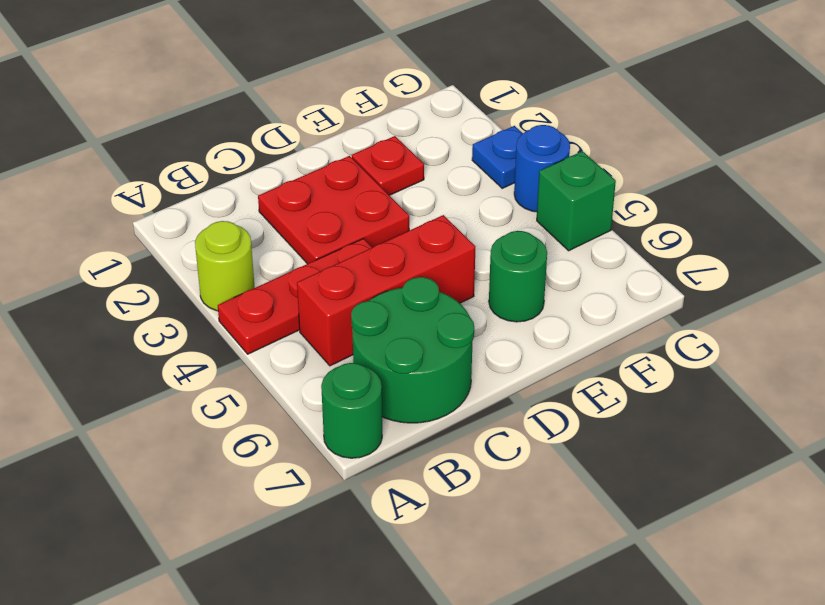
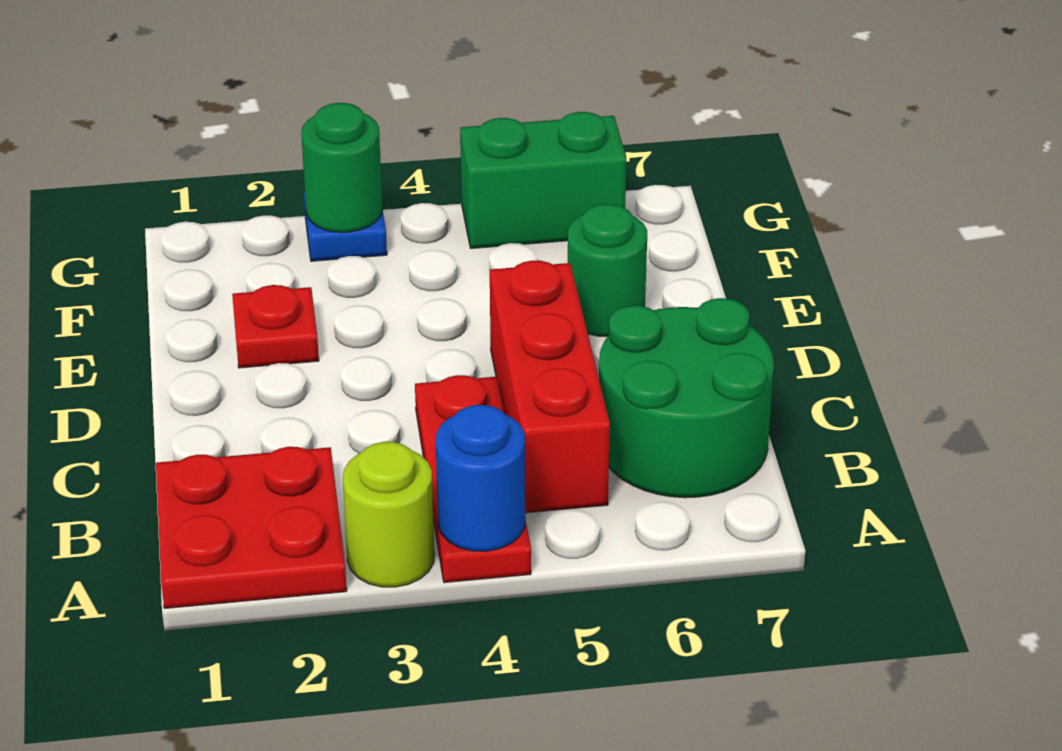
green round brick A7 level 1 -> green round brick G3 level 2
red plate C2:D3 level 1 -> red plate A1:B2 level 1
blue round brick G4 level 1 -> blue round brick A4 level 2
green brick G5 level 1 -> green brick G5:G6 level 1

